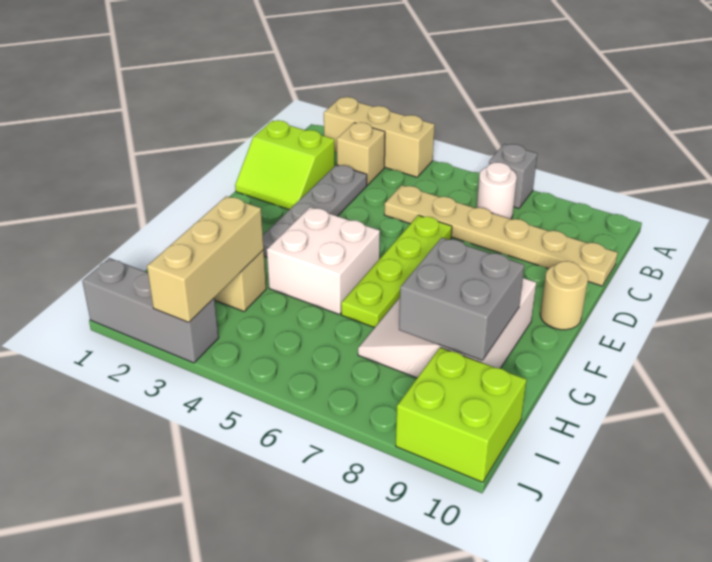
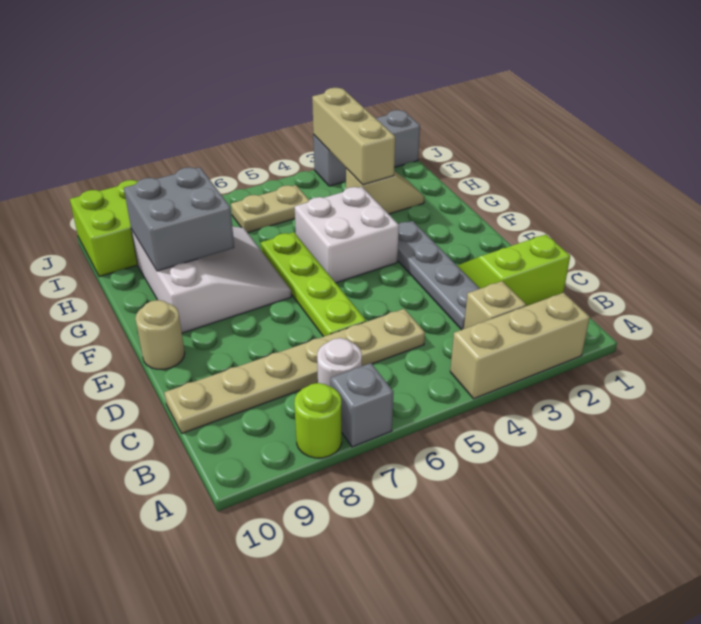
none -> lime round brick A8 level 1
none -> tan plate I5:I6 level 1

